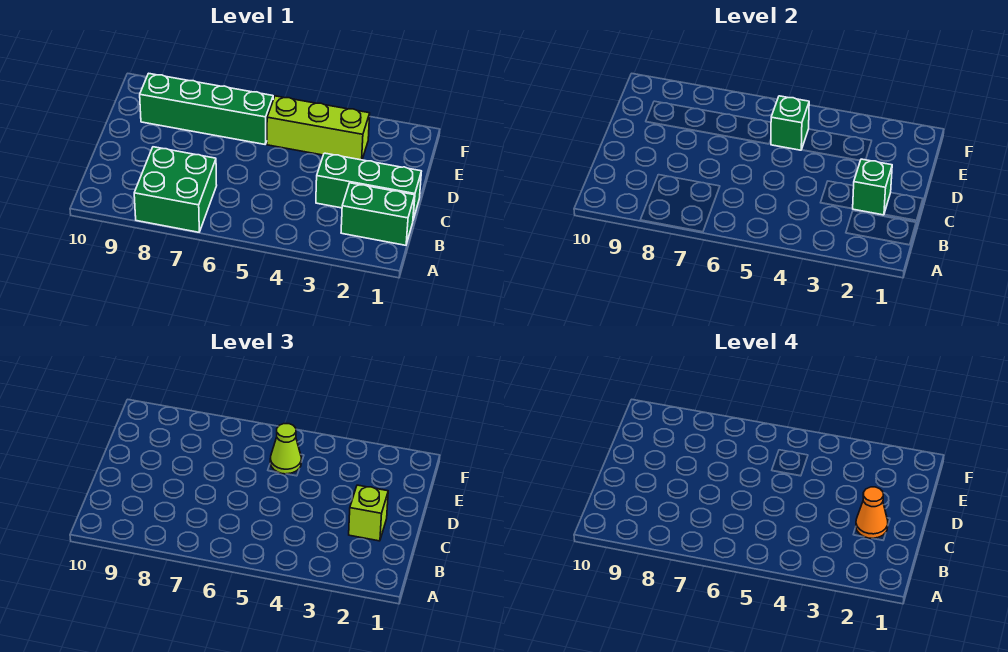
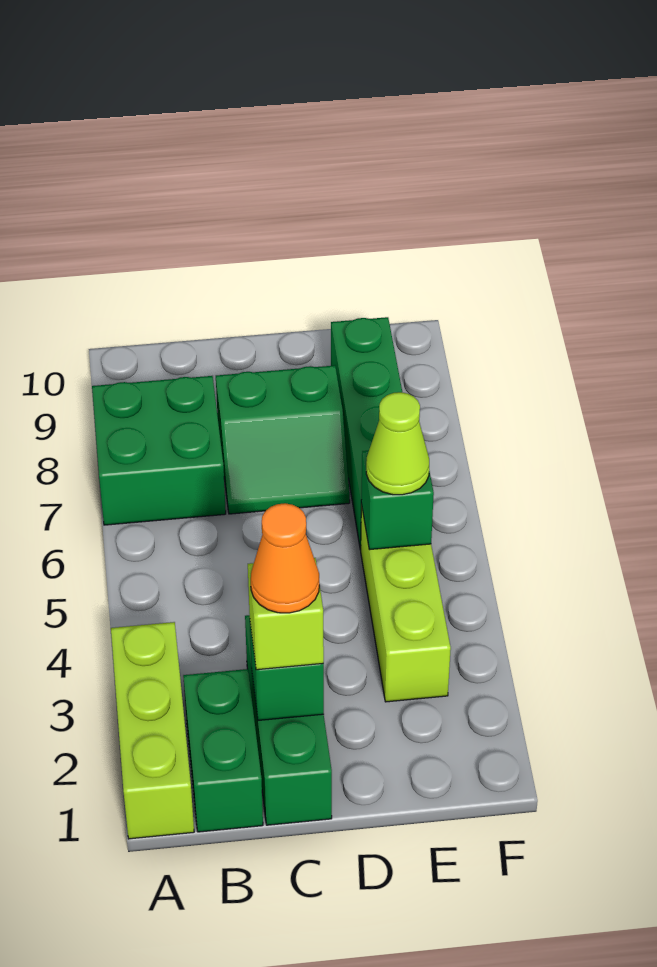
none -> lime brick A1:A3 level 1
none -> green slope C7:D8 level 1 top 8

